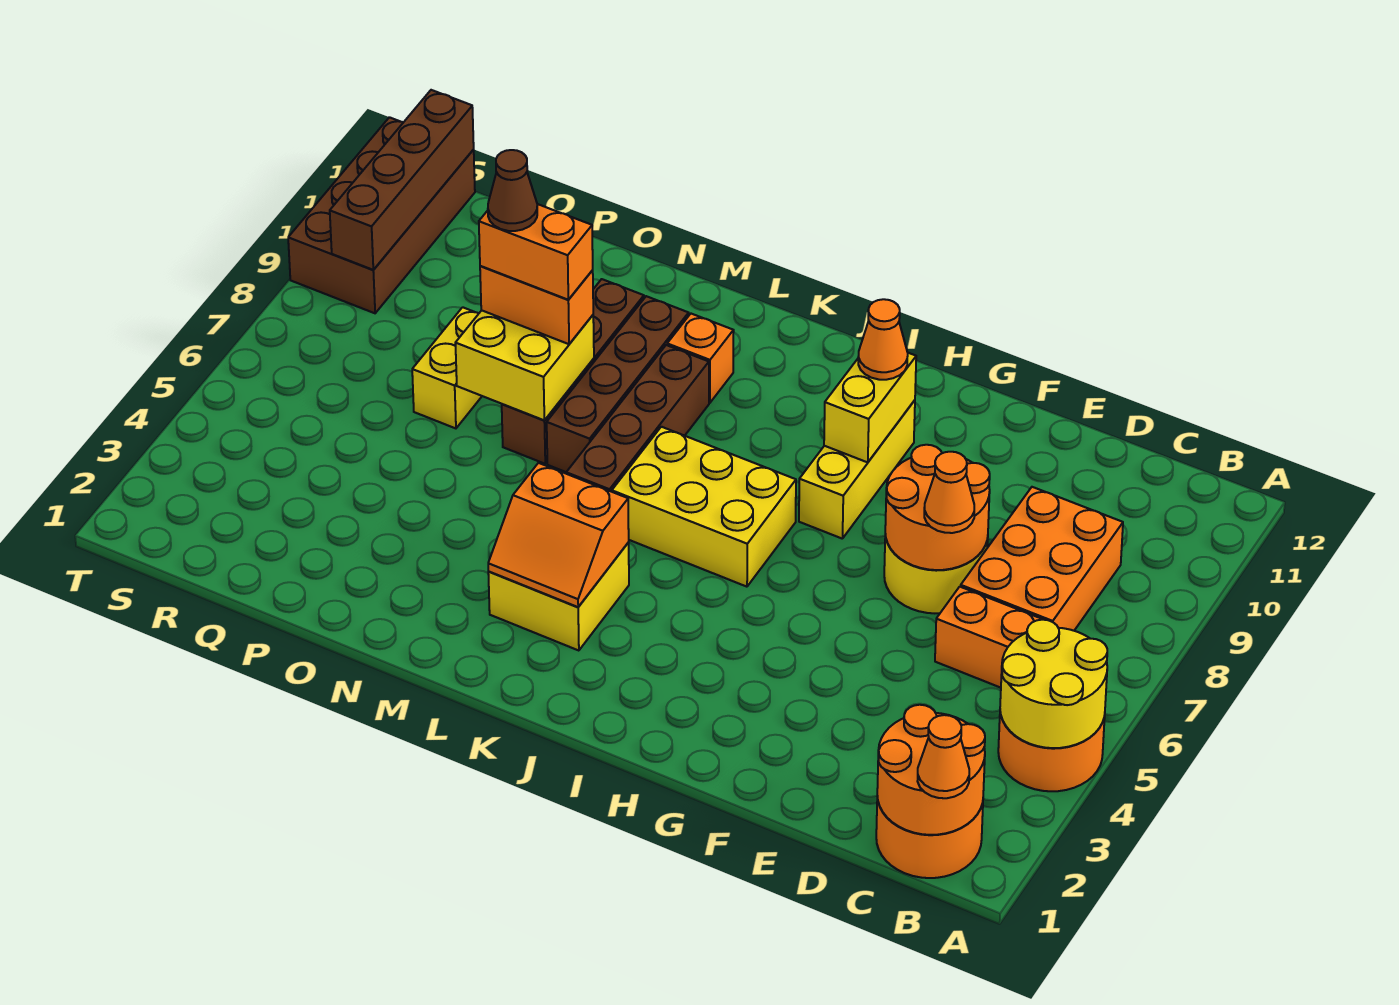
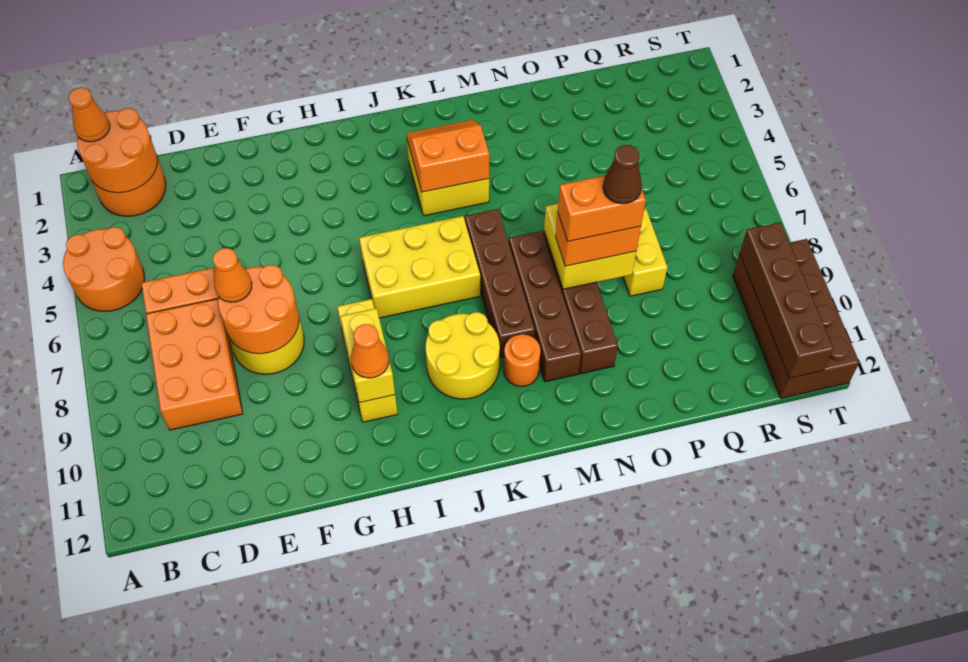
yellow round brick A4:B5 level 2 -> yellow round brick J9:K10 level 1
orange brick L10 level 1 -> orange round brick L10 level 1

